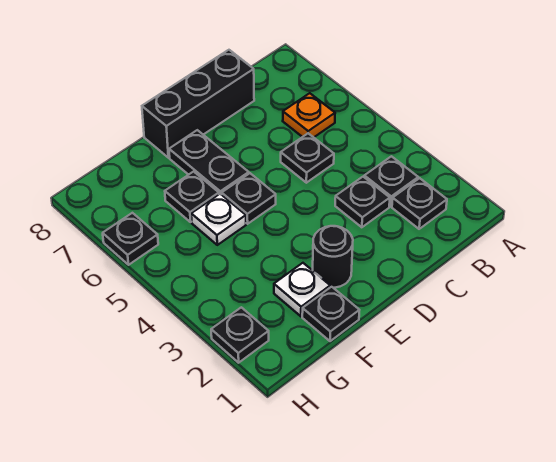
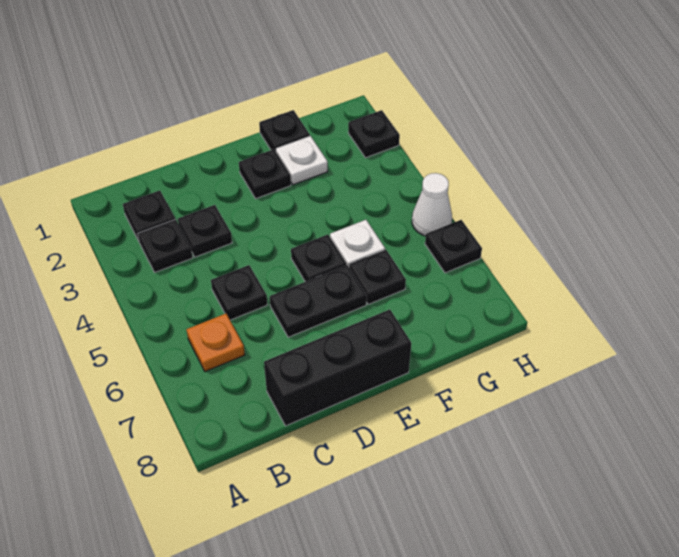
black round brick E2 level 1 -> black plate E2 level 1
black plate E6:E7 level 1 -> black plate D6:E6 level 1
none -> white cone H5 level 1

